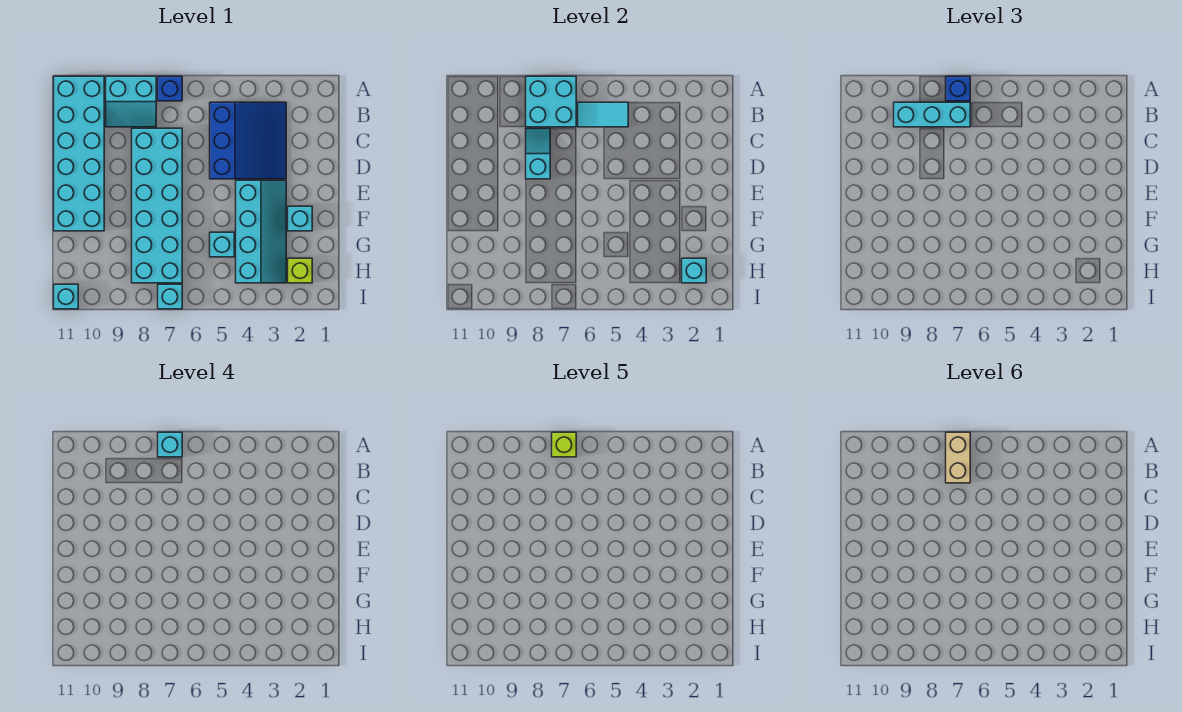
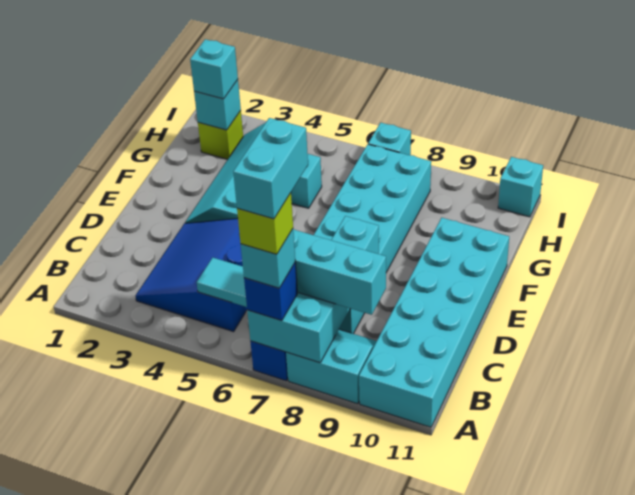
tan brick A7:B7 level 6 -> cyan brick A7:B7 level 6
cyan brick F2 level 1 -> cyan brick H2 level 3

